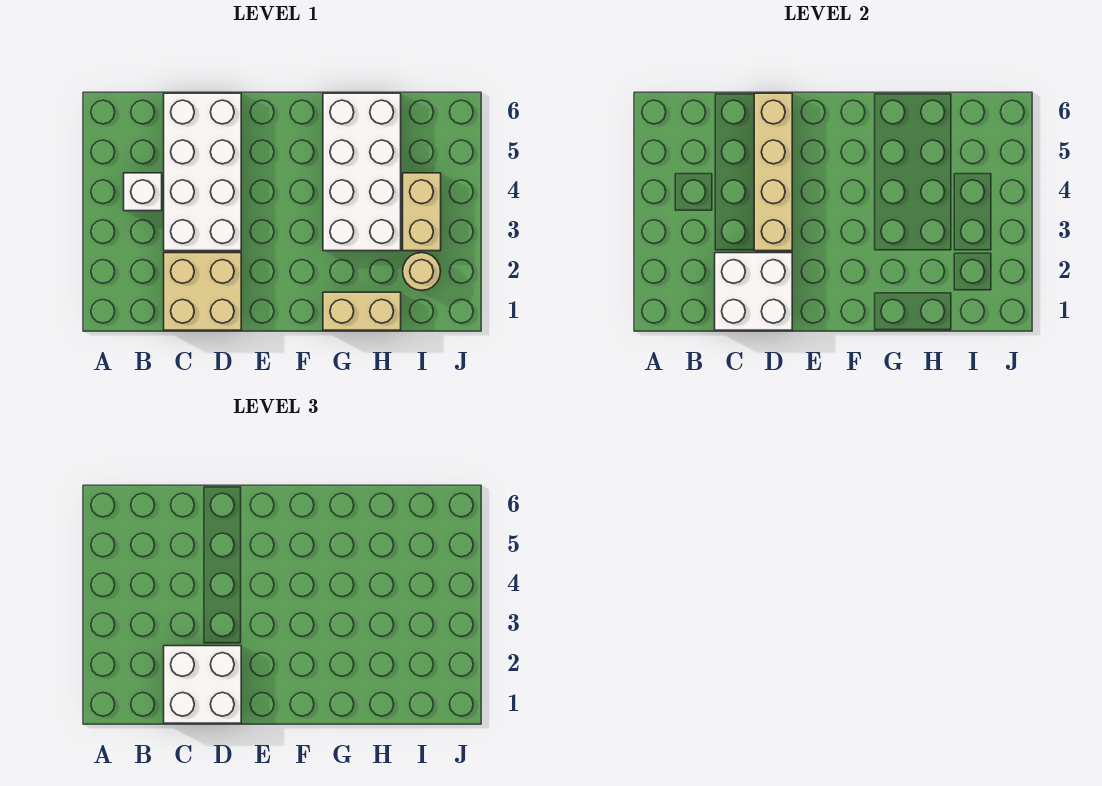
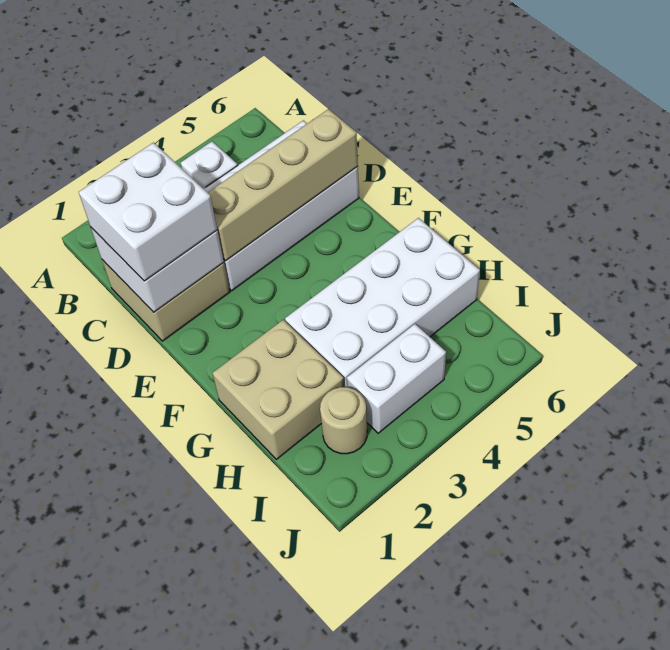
tan brick G1:H1 level 1 -> tan brick G1:H2 level 1
tan brick I3:I4 level 1 -> white brick I3:I4 level 1

